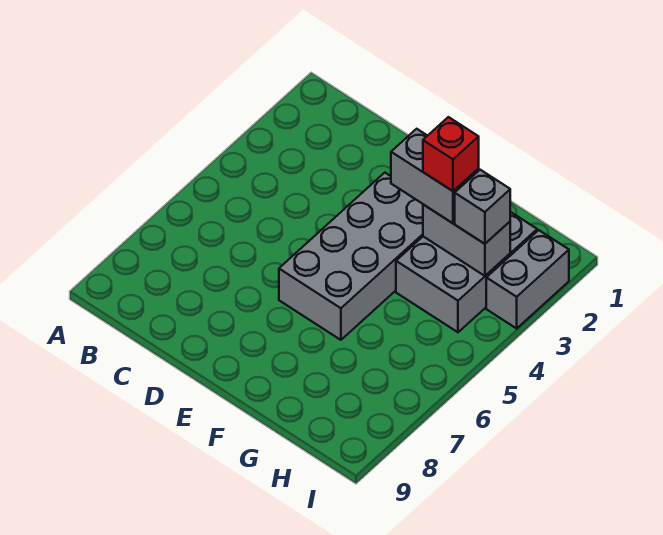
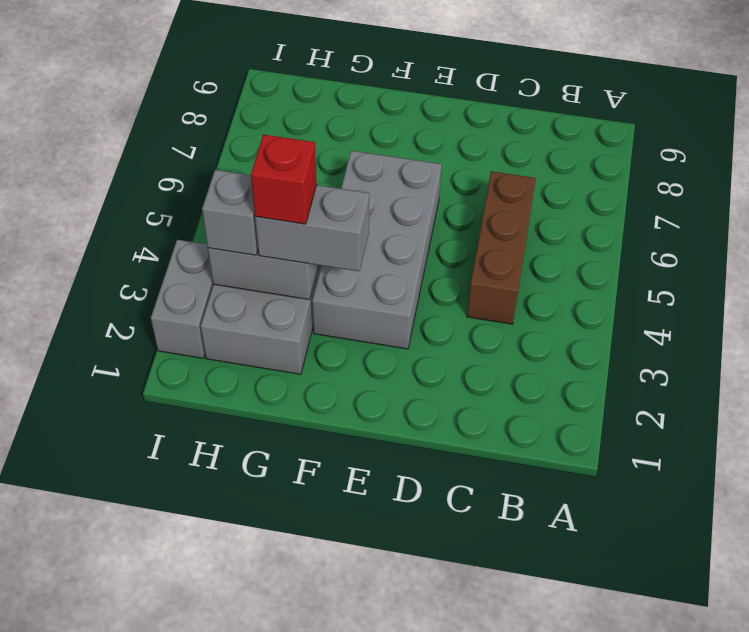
none -> brown brick C4:C6 level 1

